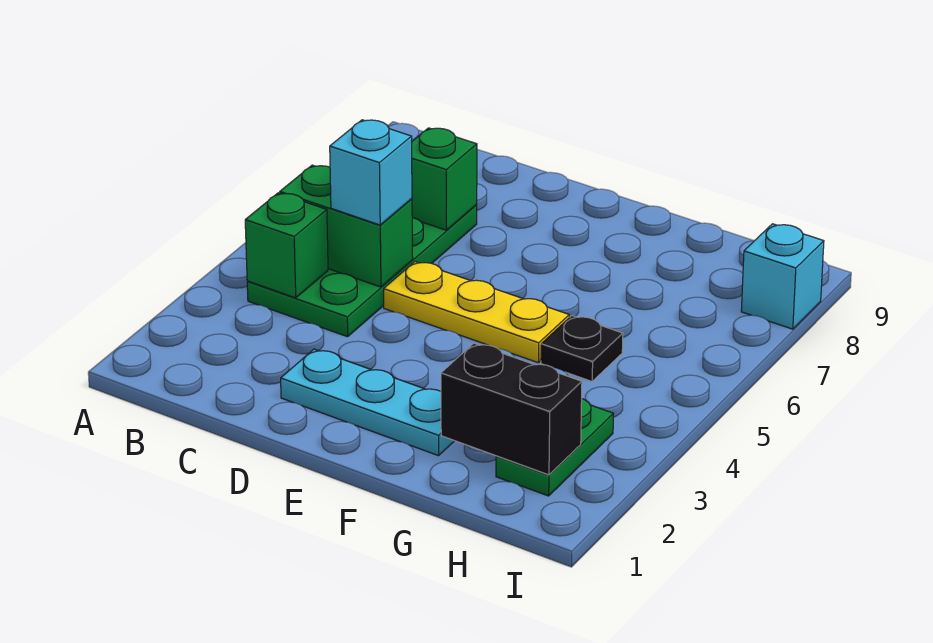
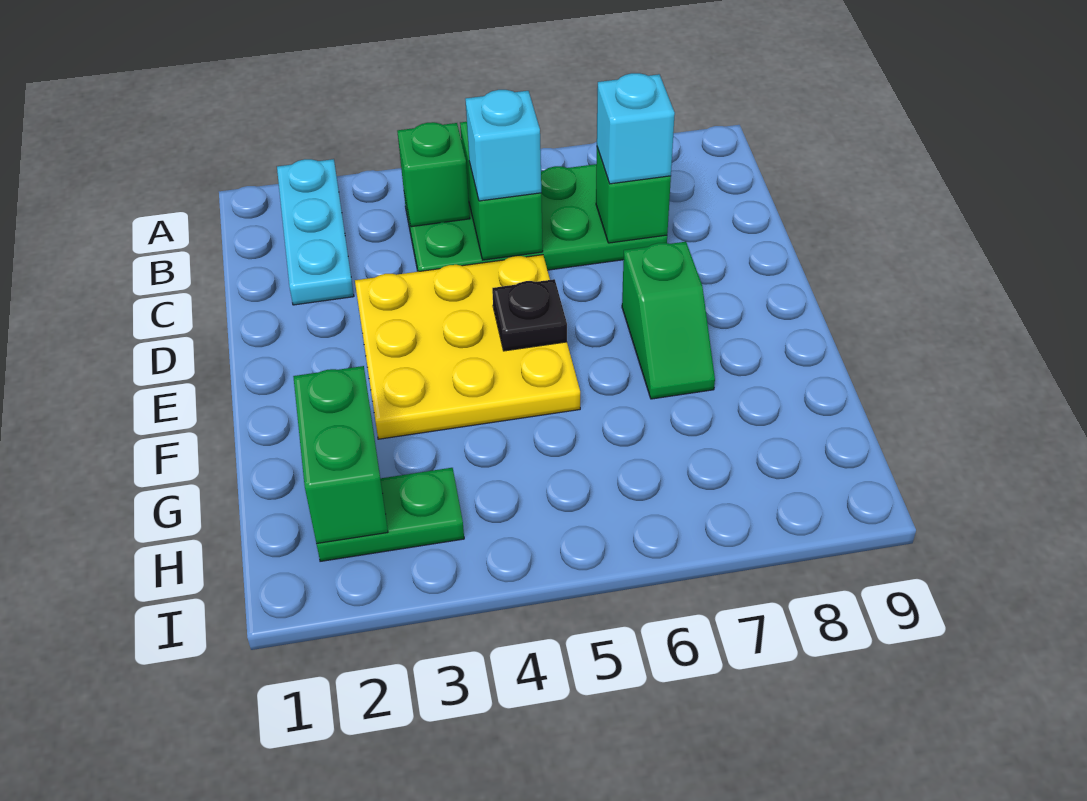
cyan plate D2:F2 level 1 -> cyan plate A2:C2 level 1
yellow plate D5:F5 level 1 -> yellow plate D3:F5 level 1
none -> green slope E7:F7 level 1 top E
black brick G2:H2 level 2 -> green brick G2:H2 level 2
black plate G5 level 1 -> black plate E5 level 2
cyan brick I8 level 1 -> cyan brick C7 level 3

